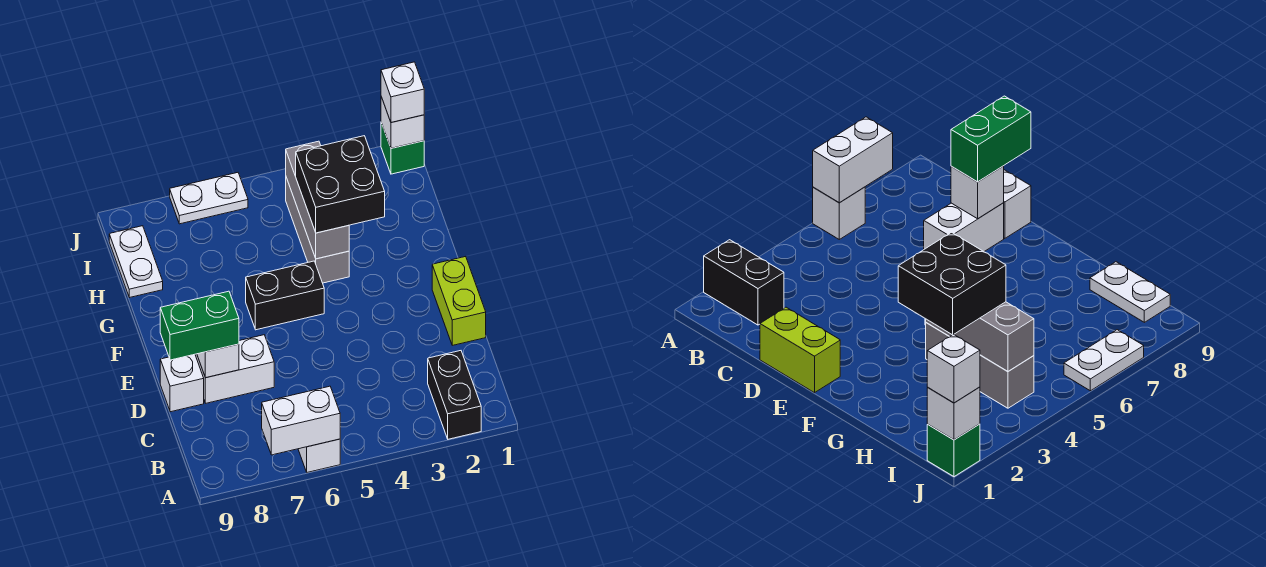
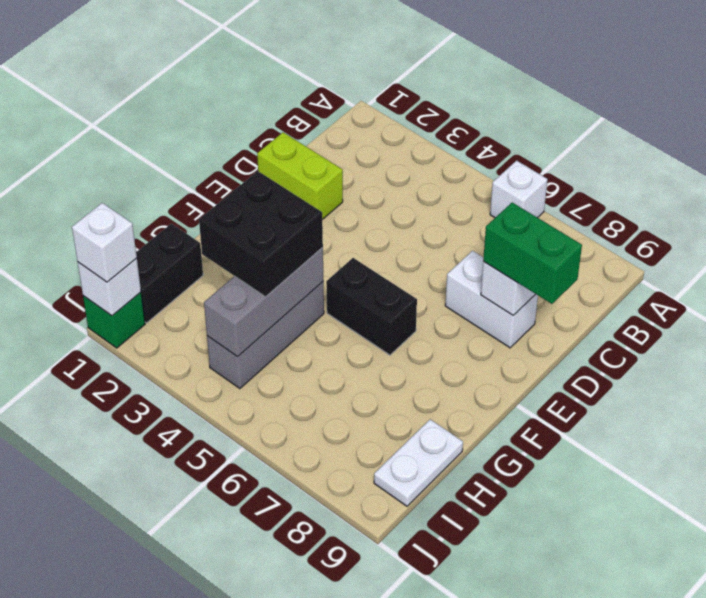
black brick A2:B2 level 1 -> black brick H1:I1 level 1
white brick A6:A7 level 2 -> none
lime brick D1:E1 level 1 -> lime brick D1:D2 level 1
white brick D9 level 1 -> none
white plate J6:J7 level 1 -> none

